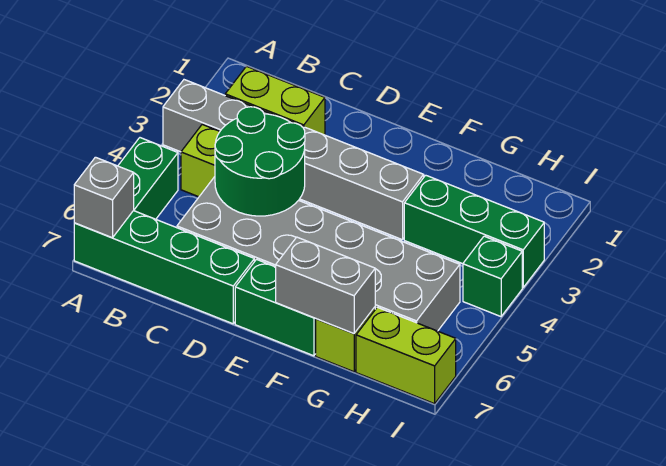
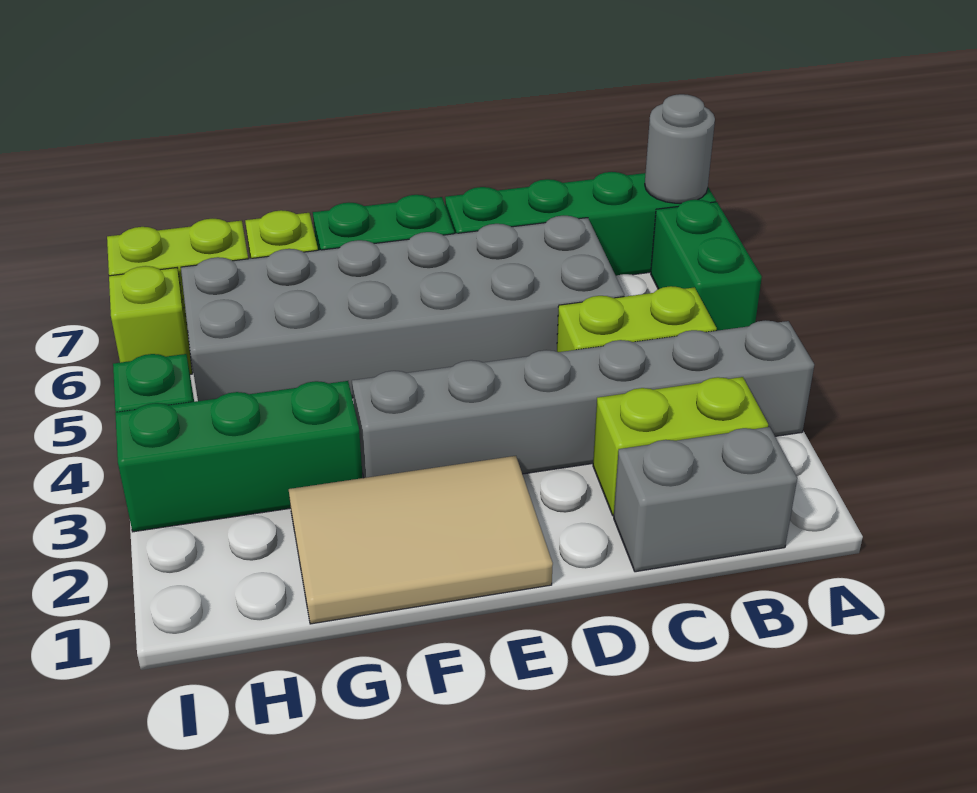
grey brick A7 level 2 -> grey round brick A7 level 2
green round brick C4:D5 level 2 -> none
none -> tan tile E1:G2 level 1
grey brick F7:G7 level 2 -> grey brick B1:C1 level 1
none -> lime brick I6 level 1

